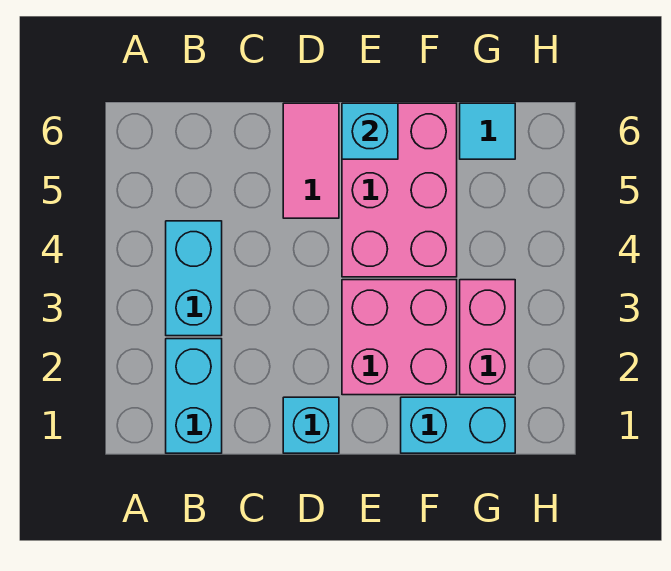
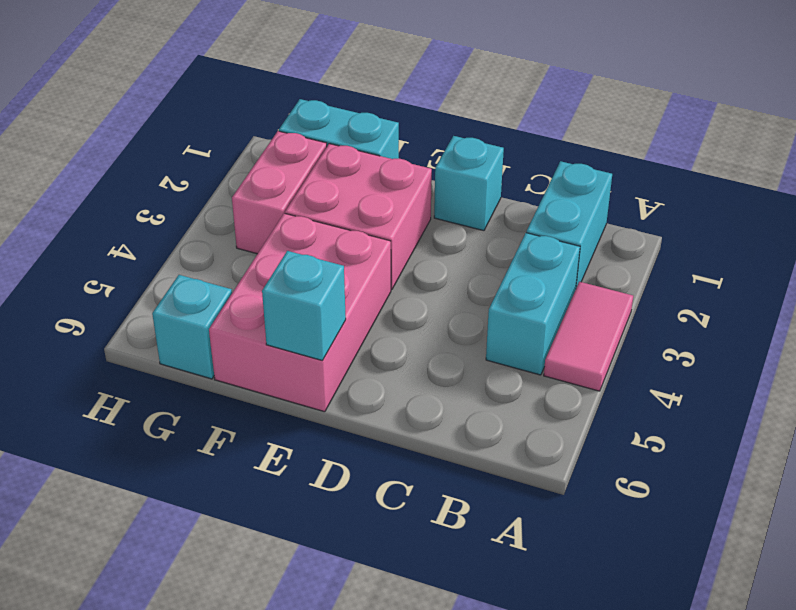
pink tile D5:D6 level 1 -> pink tile A3:A4 level 1
cyan tile G6 level 1 -> cyan brick G6 level 1

